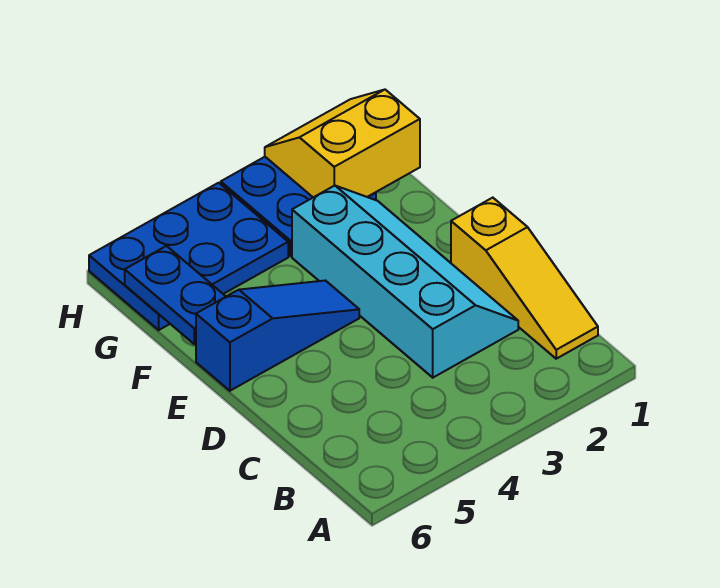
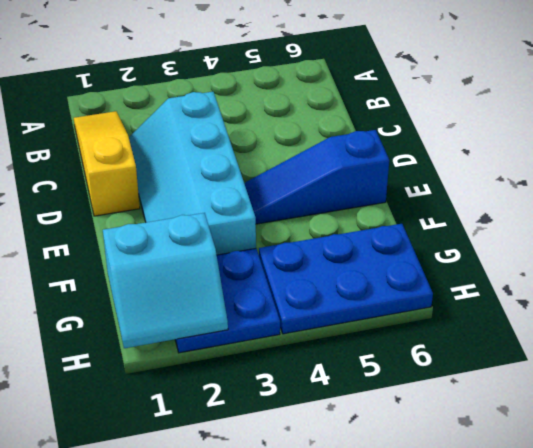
blue plate F6:G6 level 2 -> none
yellow slope G1:H2 level 2 top G -> cyan slope G1:H2 level 2 top G

